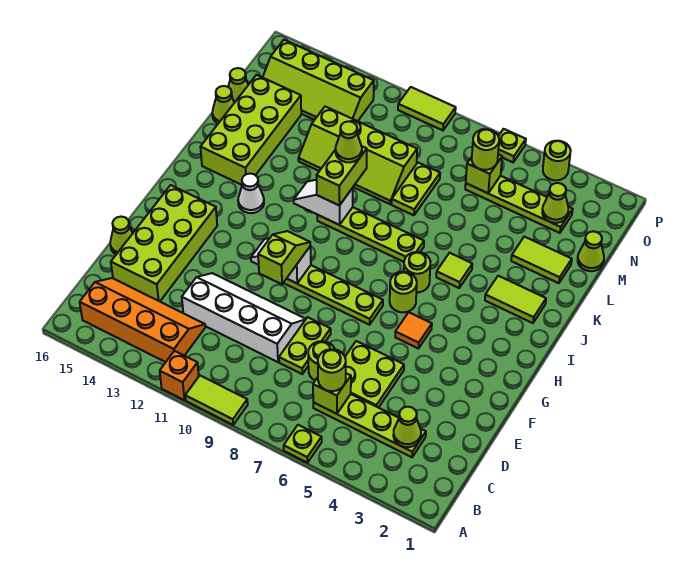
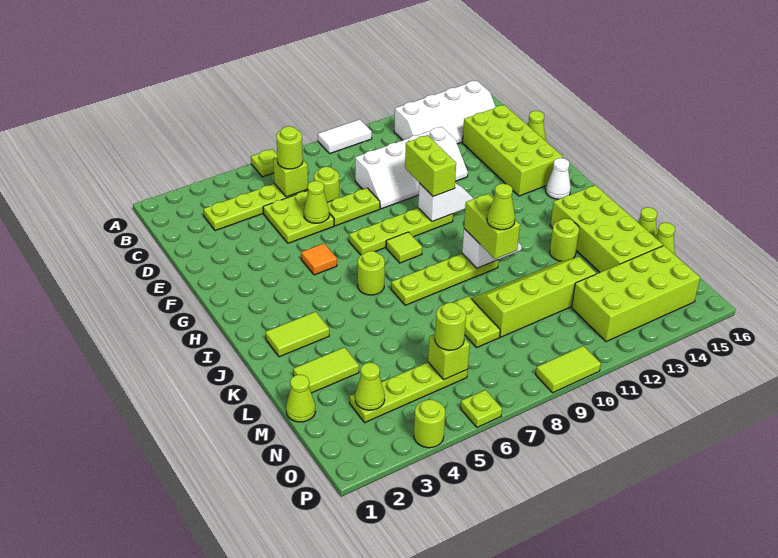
lime tile A9:A10 level 1 -> white tile A9:A10 level 1
orange brick A11 level 1 -> none
orange slope B12:C15 level 1 top B -> white slope B12:C15 level 1 top B
lime cone C3 level 2 -> lime cone E6 level 2
lime plate D8:E8 level 1 -> lime plate E7:E8 level 1
lime slope F10:G10 level 3 top F -> lime brick F10:G10 level 3
lime round brick H6 level 1 -> lime round brick K13 level 1
white cone I13 level 1 -> white cone H15 level 1
lime tile J5 level 1 -> lime tile H8 level 1
lime slope N12:O15 level 1 top O -> lime brick N12:O15 level 1

